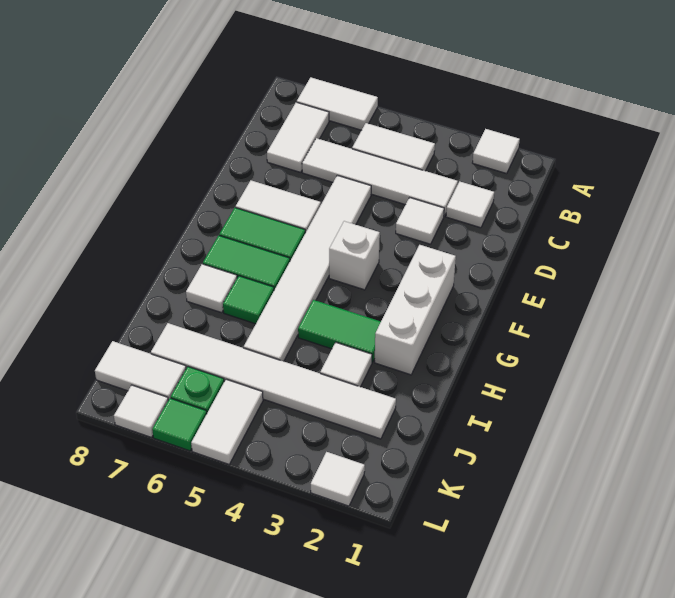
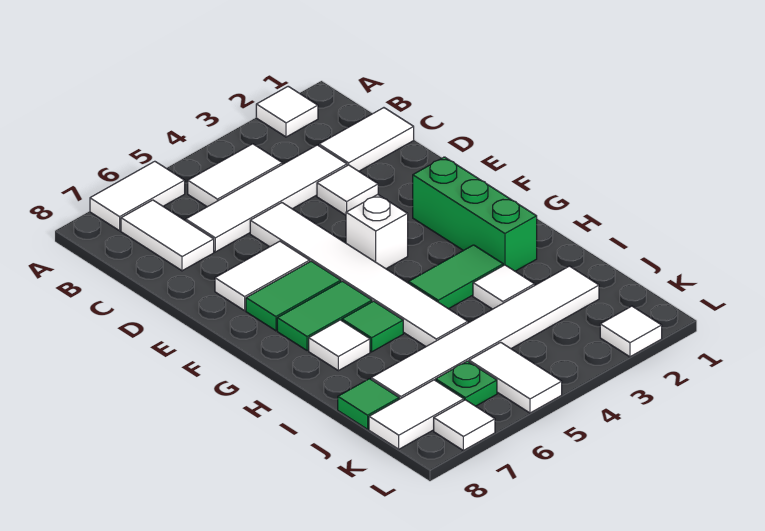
white tile C2 level 1 -> white tile C1:C2 level 1
white brick F2:H2 level 1 -> green brick F2:H2 level 1
green tile L6 level 1 -> green tile J8 level 1

